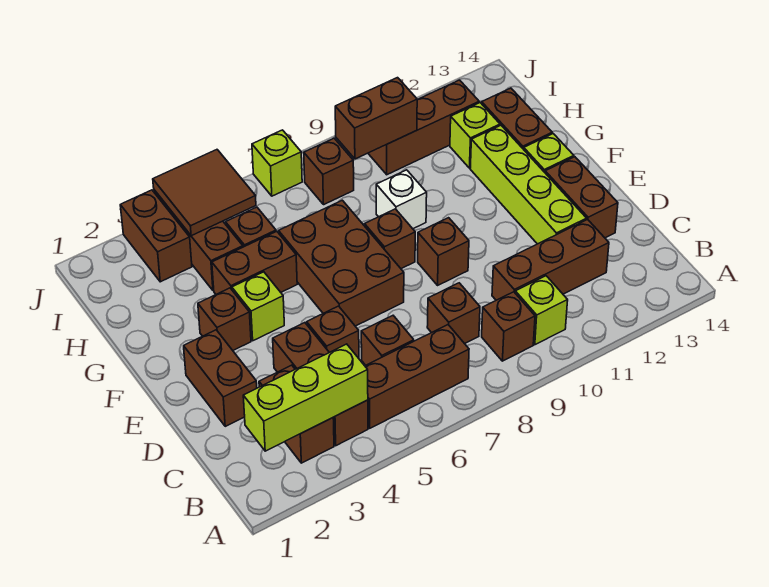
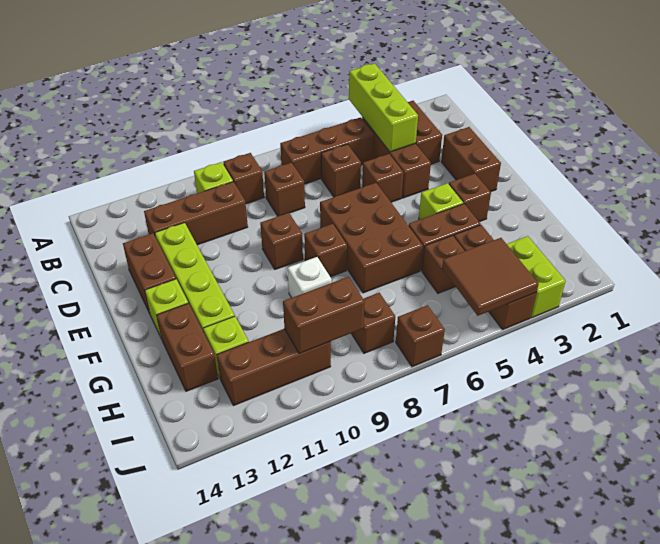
lime brick B2:B4 level 2 -> lime brick A4:C4 level 2
brown brick I3:J3 level 1 -> lime brick I3:J3 level 1
lime brick J7 level 1 -> brown brick J7 level 1

